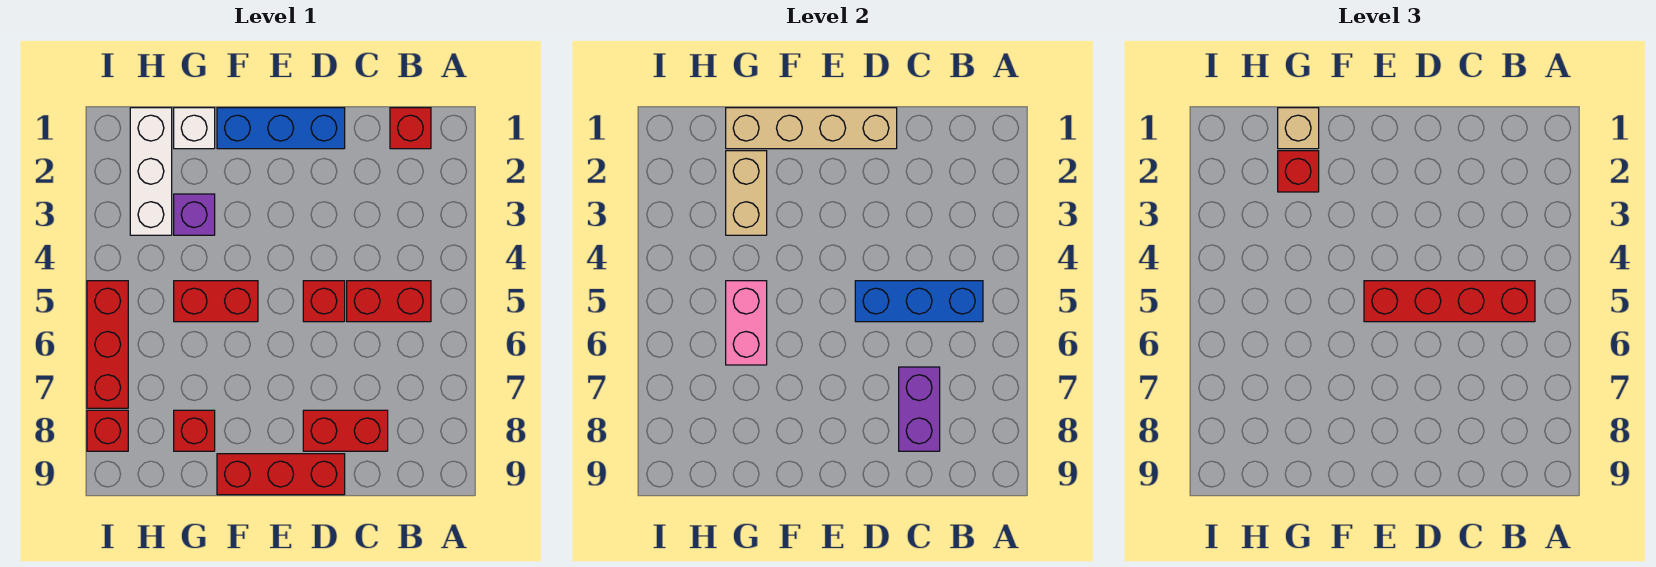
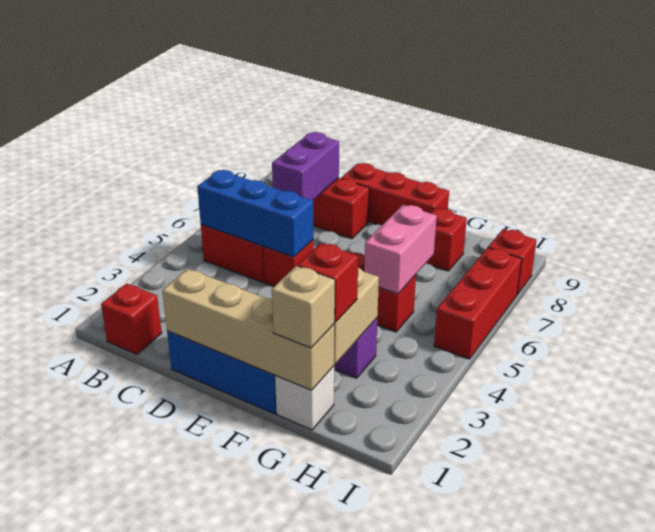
red brick B5:E5 level 3 -> none
white brick H1:H3 level 1 -> none

